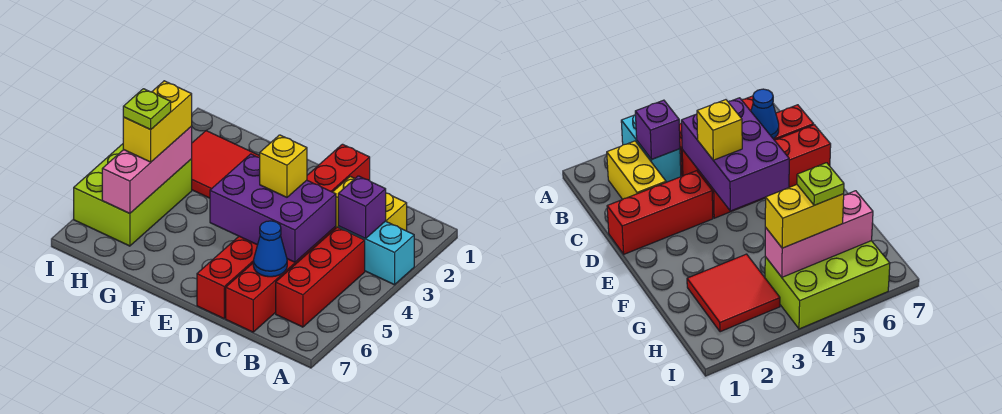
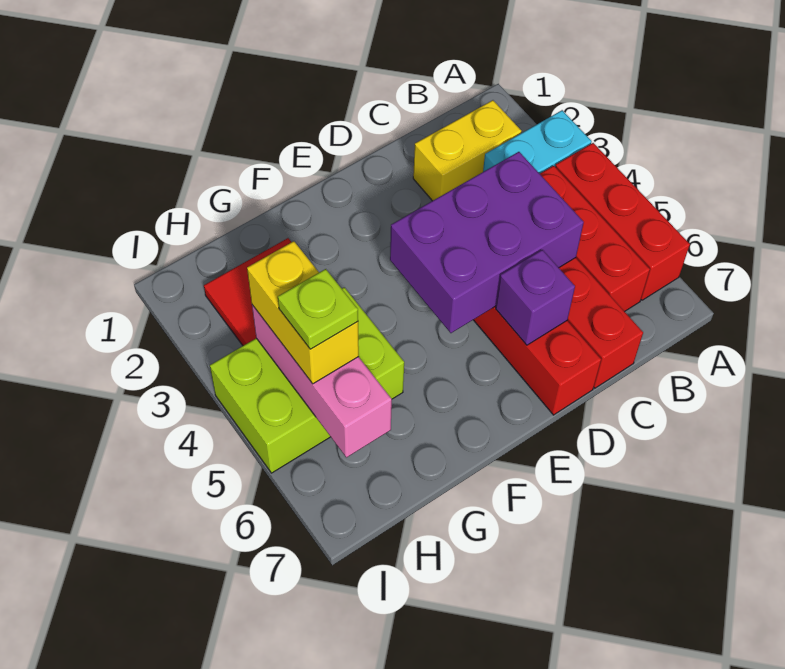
purple brick B3 level 2 -> purple brick D6 level 2
blue cone C6 level 2 -> none
red brick D1:D3 level 1 -> red brick A4:A6 level 1
yellow brick D4 level 3 -> none
lime brick H4:I6 level 1 -> lime brick G4:I5 level 1

